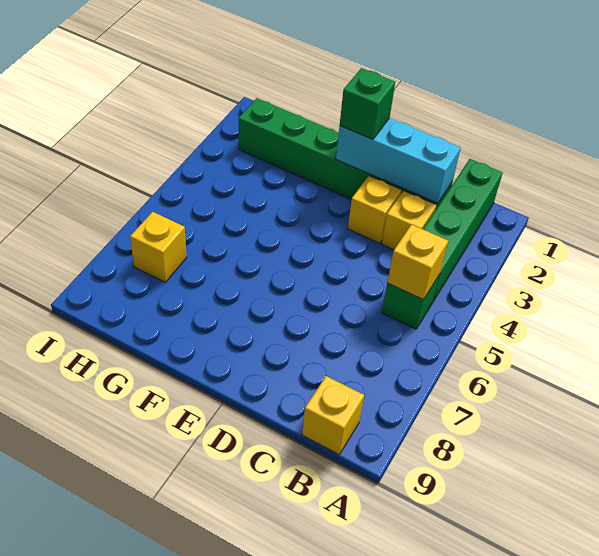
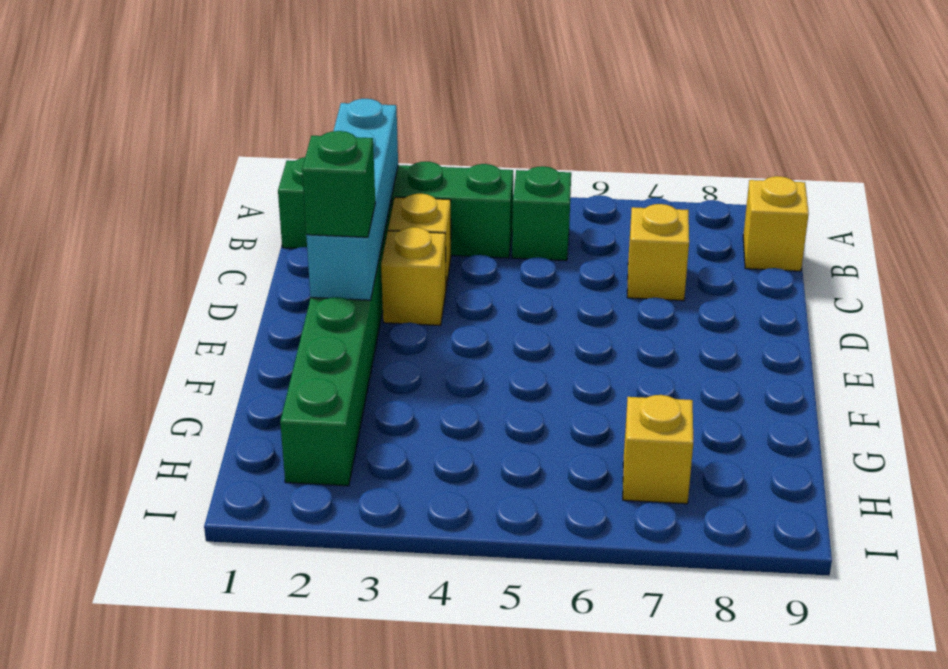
yellow brick B5 level 2 -> yellow brick C7 level 1
cyan brick C2:E2 level 2 -> cyan brick B2:E2 level 2

